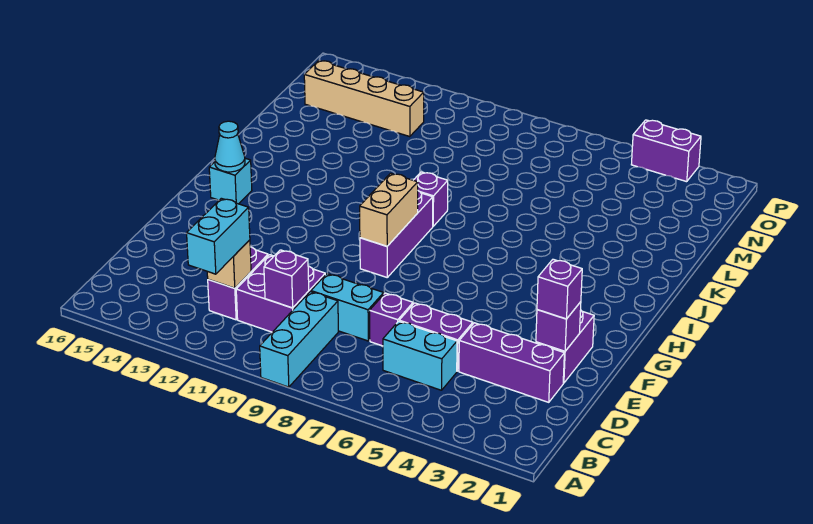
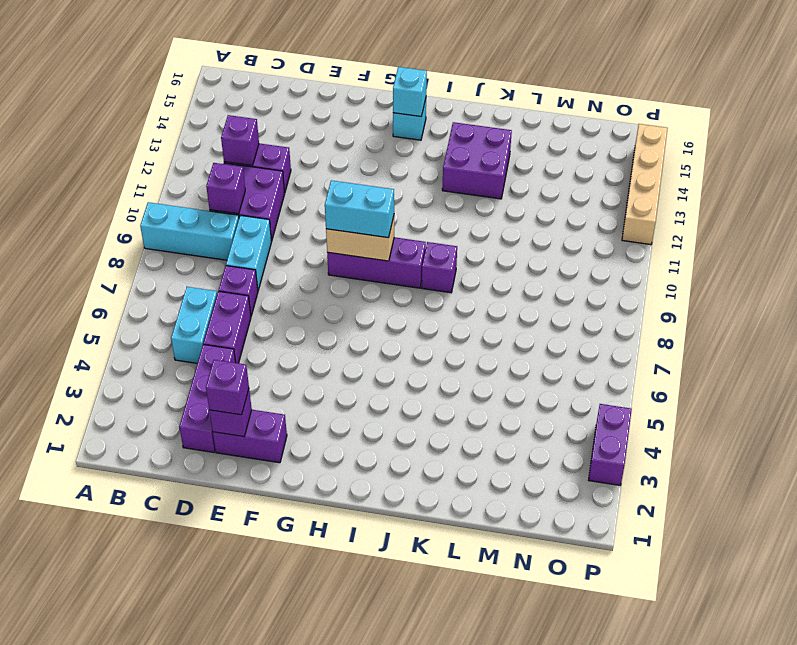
cyan brick B12:C12 level 3 -> cyan brick G9:H9 level 3
tan brick C12 level 2 -> purple brick C12 level 2
cyan cone H15 level 2 -> cyan brick H15 level 2
none -> purple brick J13:K14 level 1
tan brick N12:N15 level 1 -> tan brick P12:P15 level 1

